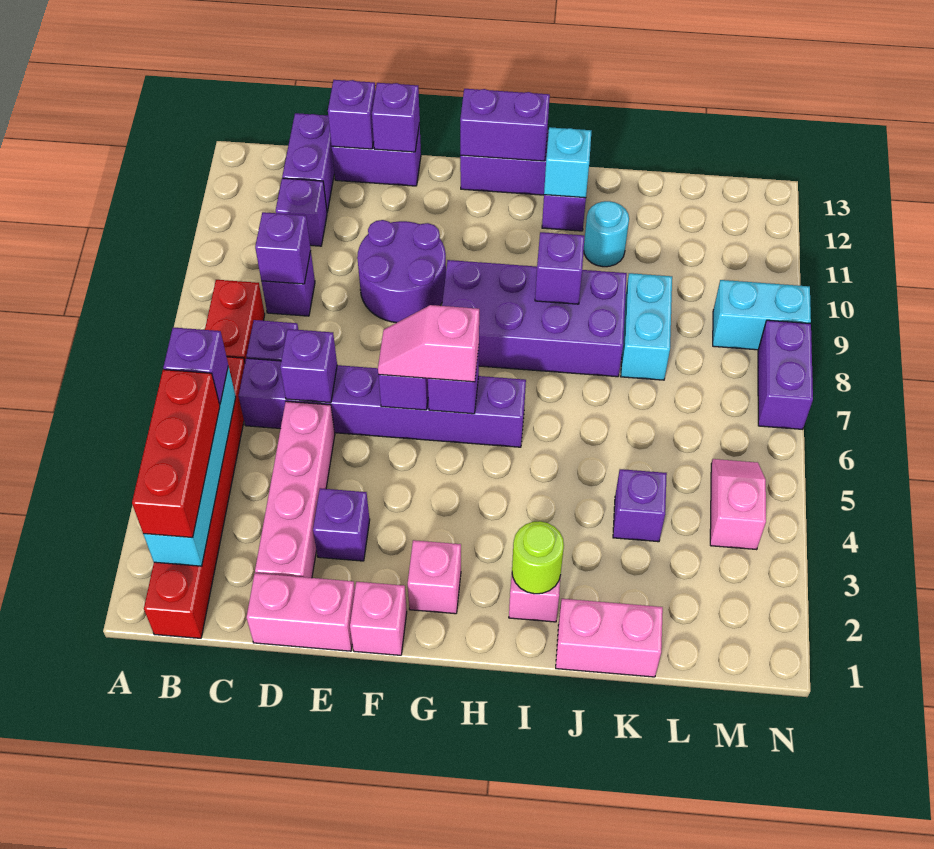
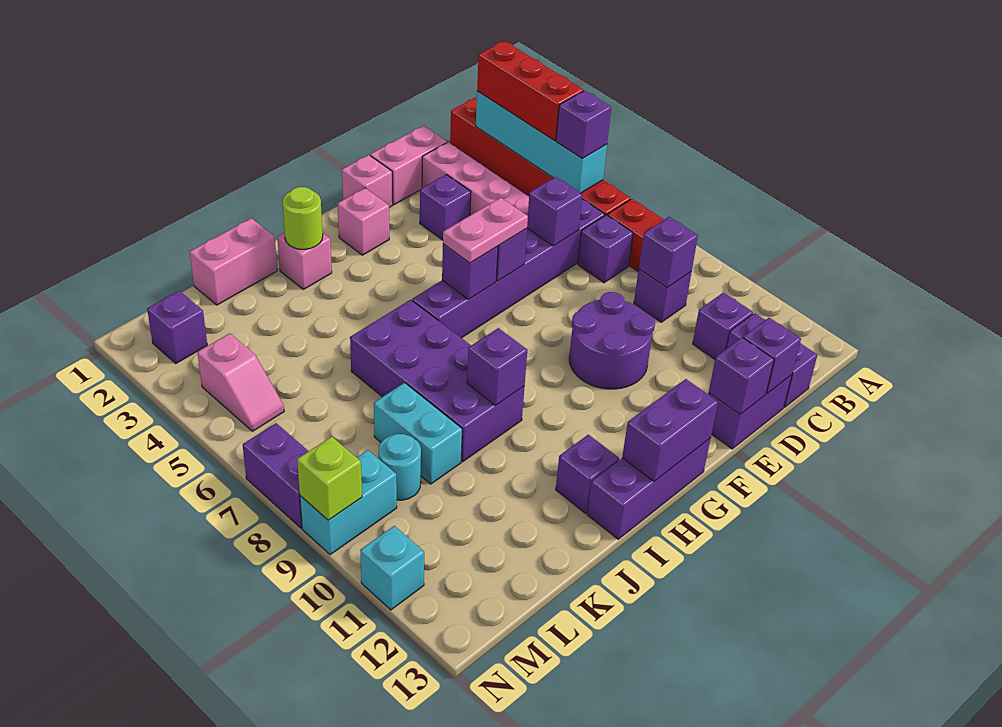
pink slope F6:G6 level 3 top G -> pink plate F6:G6 level 3
purple brick G8:J9 level 1 -> purple brick I6:J9 level 1
cyan brick I12 level 2 -> cyan brick N11 level 1
cyan round brick J11 level 1 -> cyan round brick L9 level 1
purple brick K4 level 1 -> purple brick M2 level 1
none -> lime brick N9 level 2

